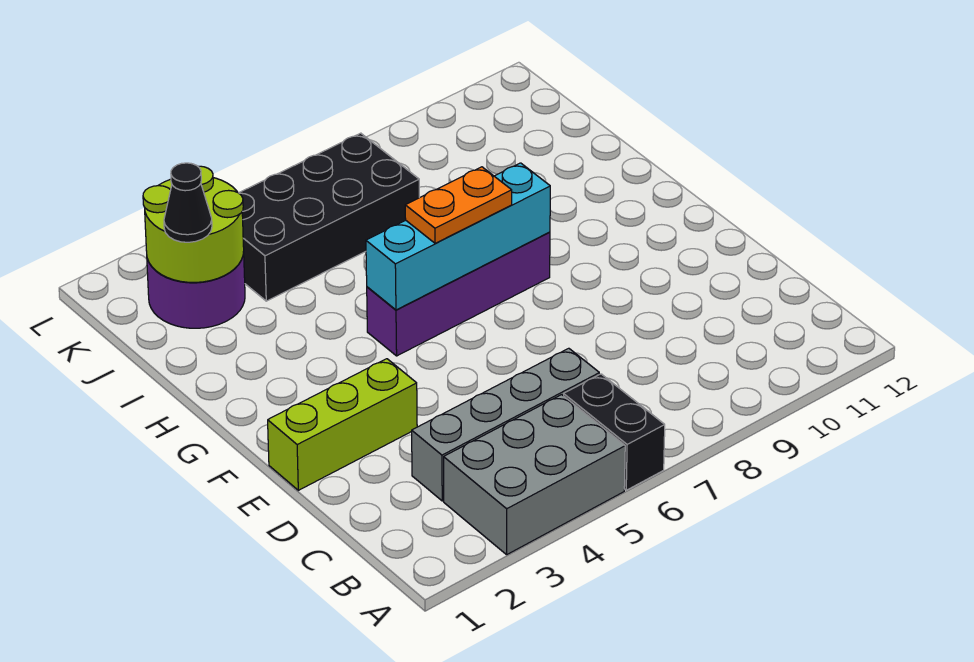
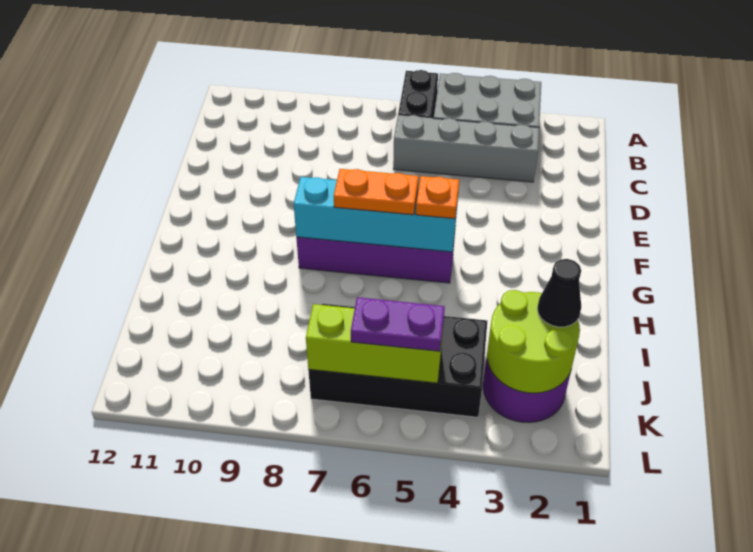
lime brick E1:E3 level 1 -> lime brick K5:K7 level 2
none -> orange plate G5 level 3
none -> purple plate K5:K6 level 3

